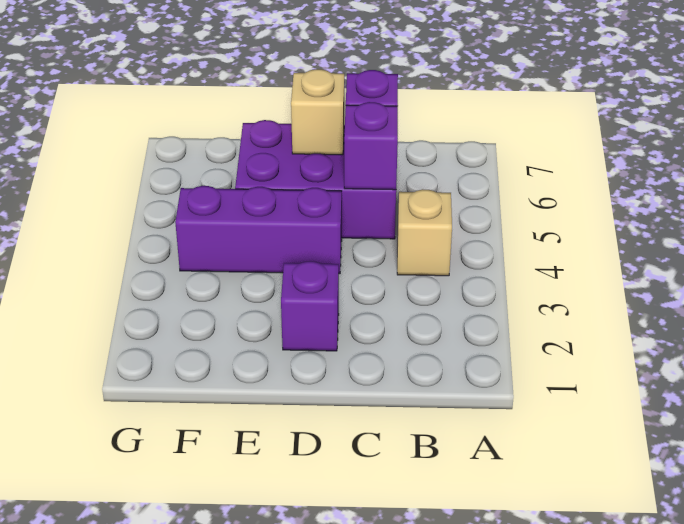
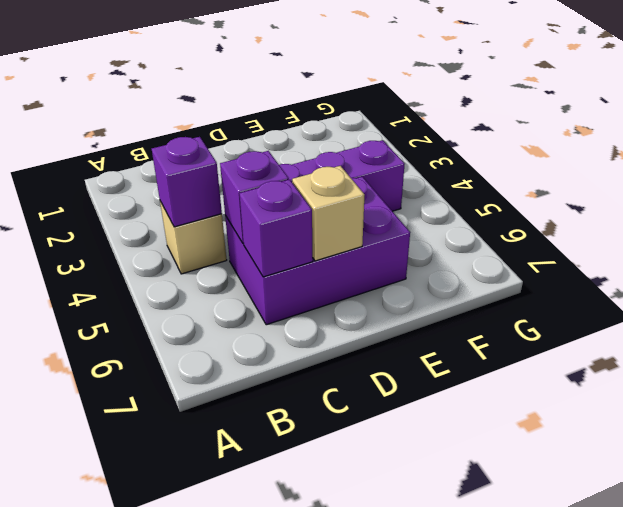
purple brick D2 level 1 -> purple brick B4 level 2

